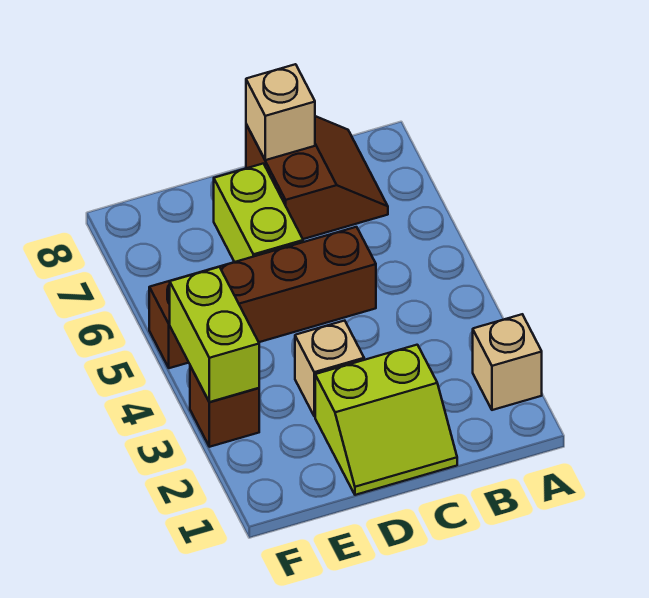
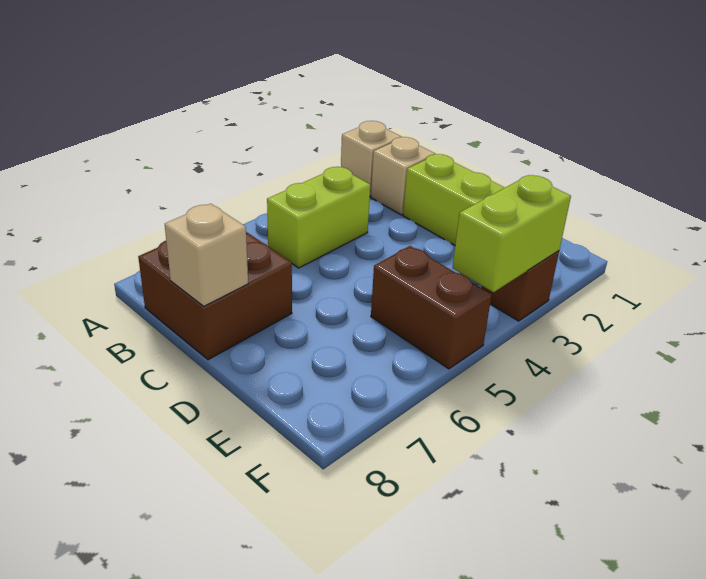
brown slope B7:C8 level 1 top C -> brown brick B7:C8 level 1
brown brick C5:F5 level 1 -> brown brick E5:F5 level 1
tan brick D3 level 1 -> tan brick B2 level 1
lime brick D6:D7 level 1 -> lime brick B4:B5 level 1

